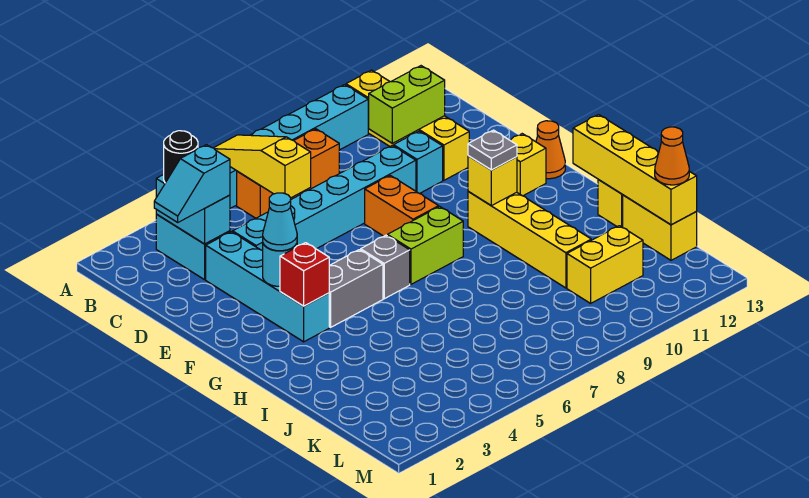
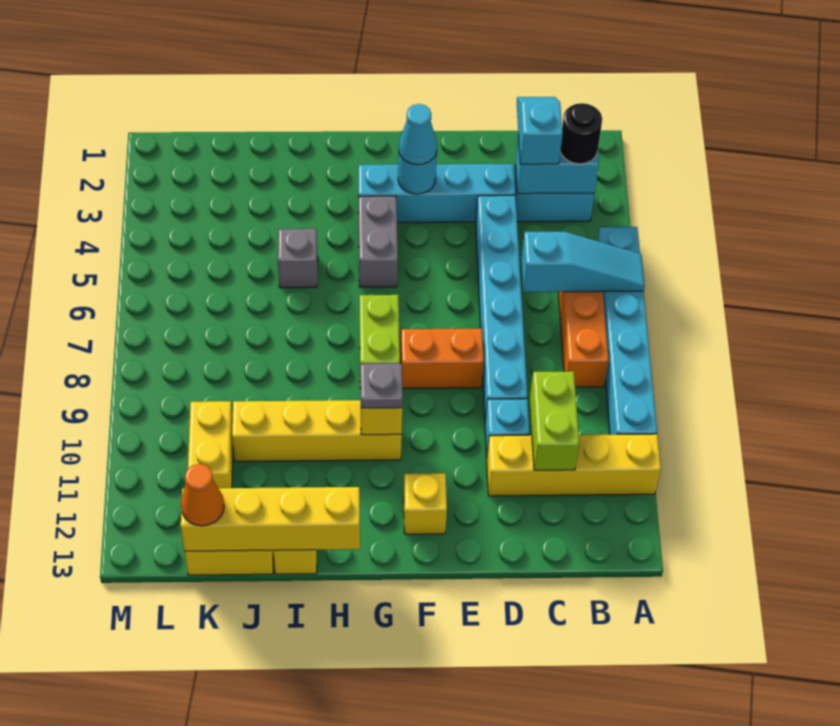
yellow slope A6:C6 level 2 top C -> cyan slope A6:C6 level 2 top C
orange cone F13 level 1 -> none
red brick G3 level 2 -> none
grey brick G6 level 1 -> grey brick I5 level 1

